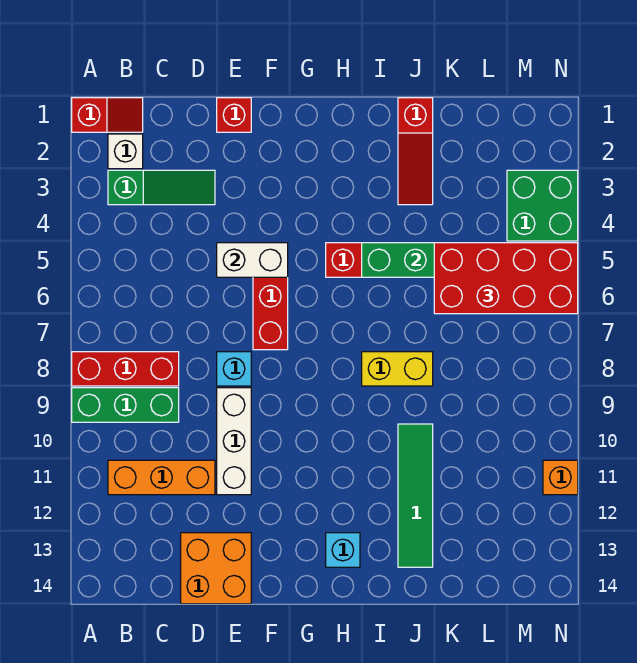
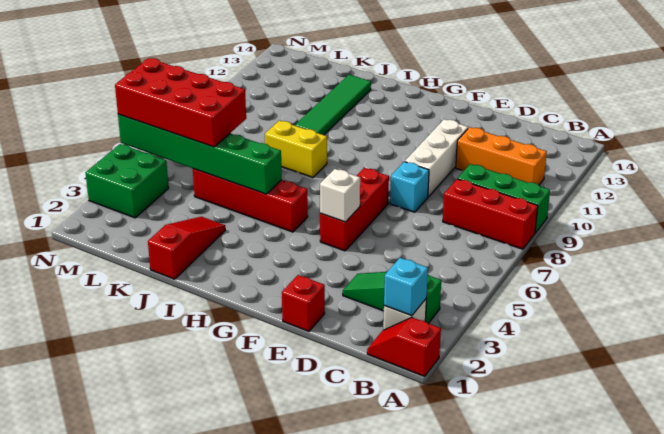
orange brick D13:E14 level 1 -> none
white brick E5:F5 level 2 -> white brick F5 level 2
cyan brick H13 level 1 -> cyan brick B2 level 2
orange brick N11 level 1 -> none

